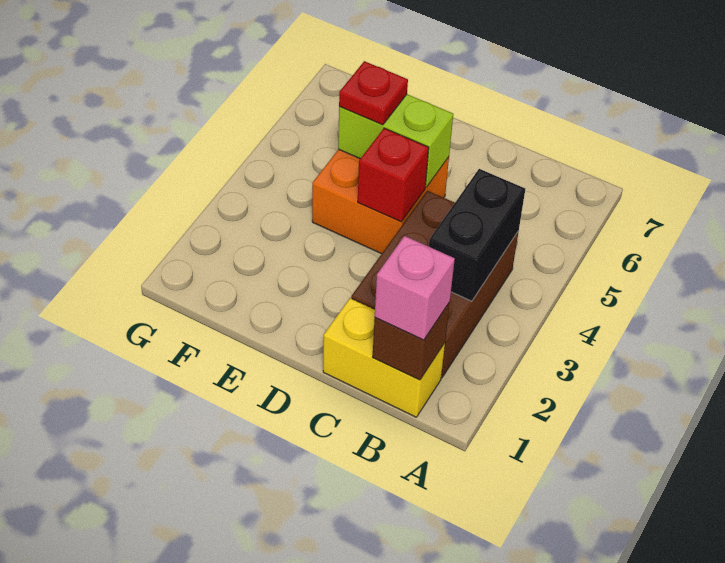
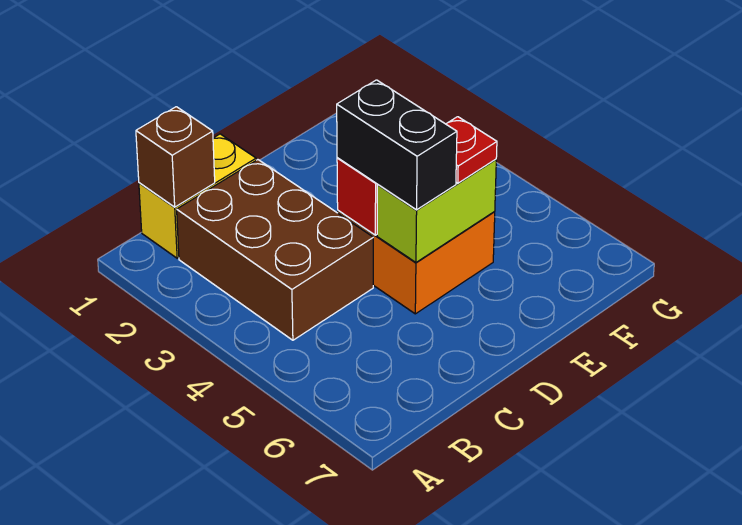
pink brick B1 level 3 -> none
black brick B3:B4 level 2 -> black brick D4:D5 level 3

